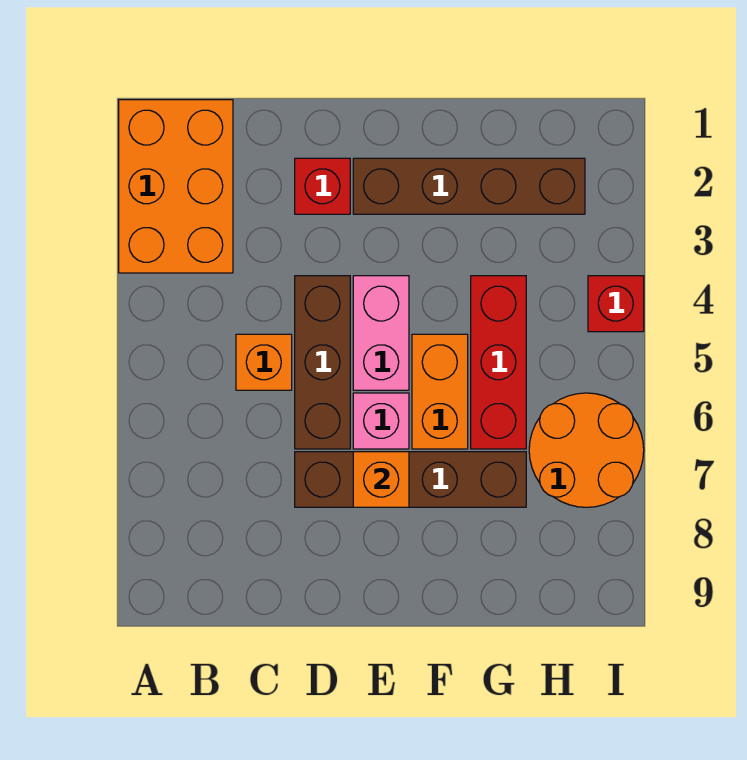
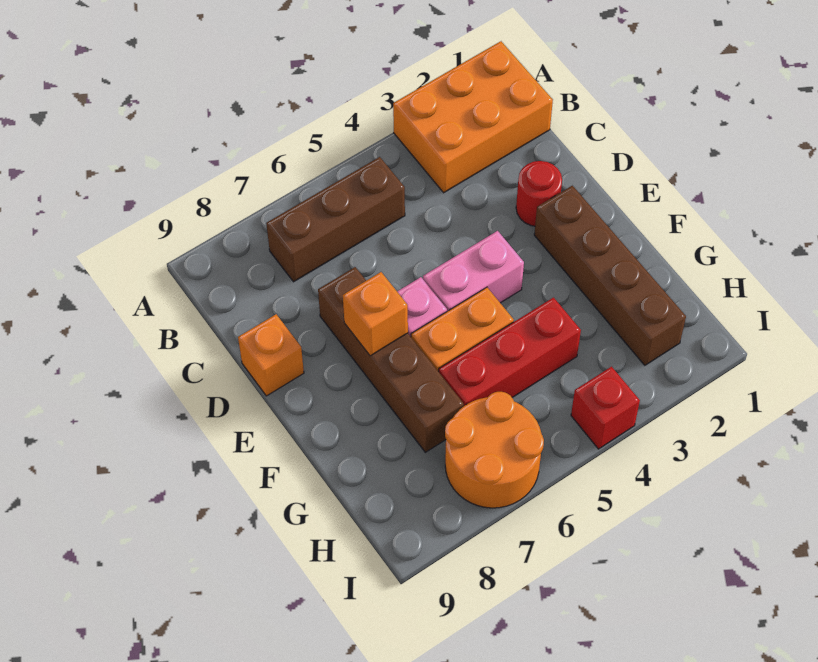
orange brick C5 level 1 -> orange brick D9 level 1
red brick D2 level 1 -> red round brick D2 level 1
brown brick D4:D6 level 1 -> brown brick B5:B7 level 1

